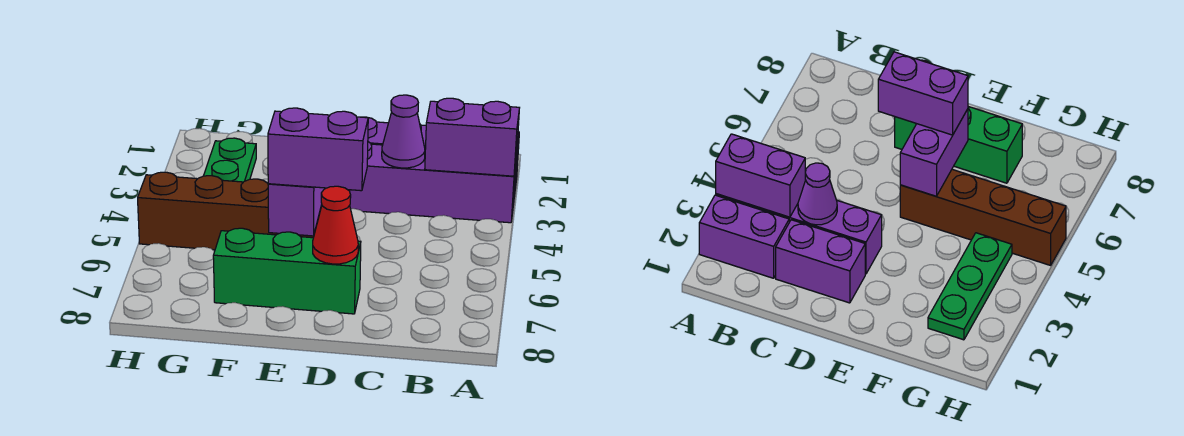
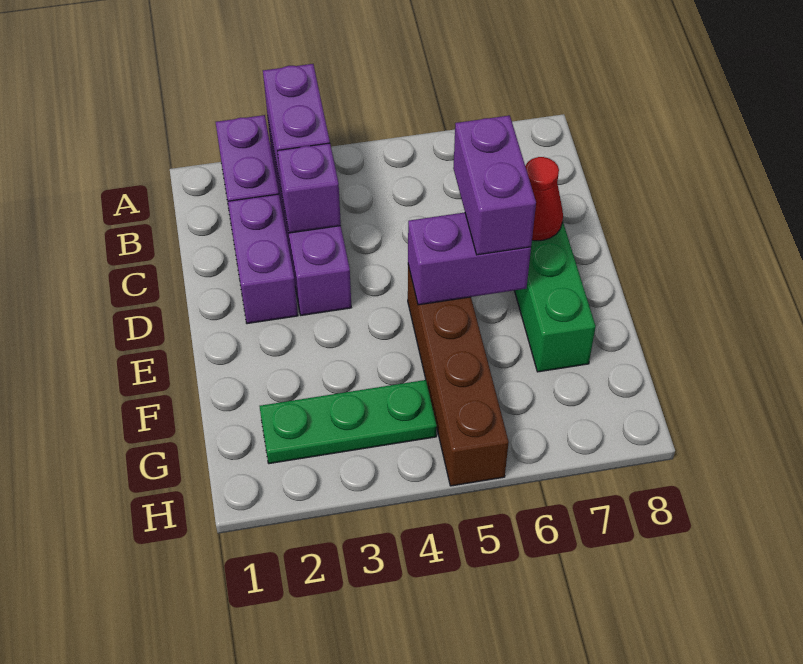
purple cone C3 level 2 -> purple brick C3 level 2

